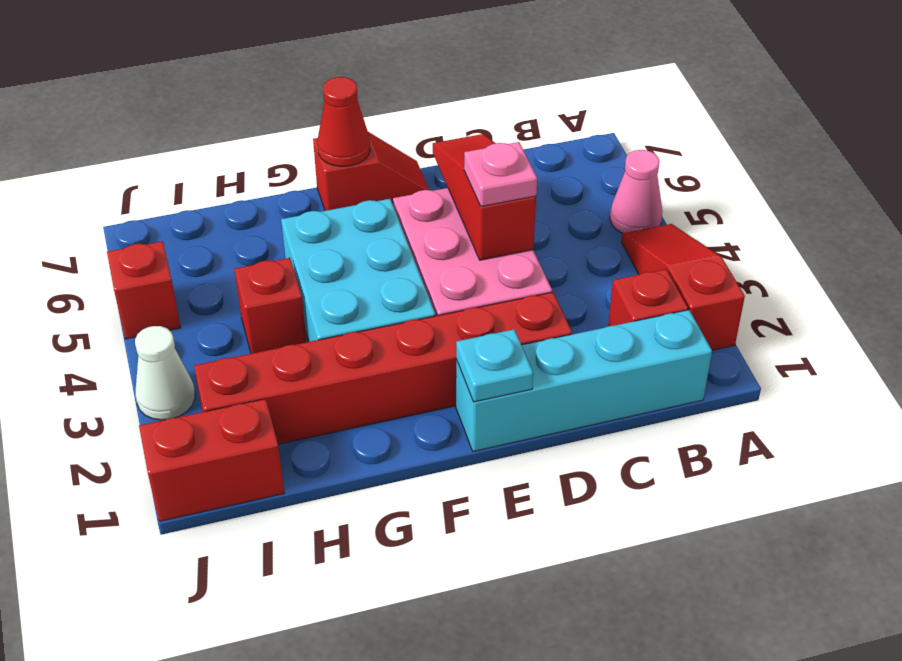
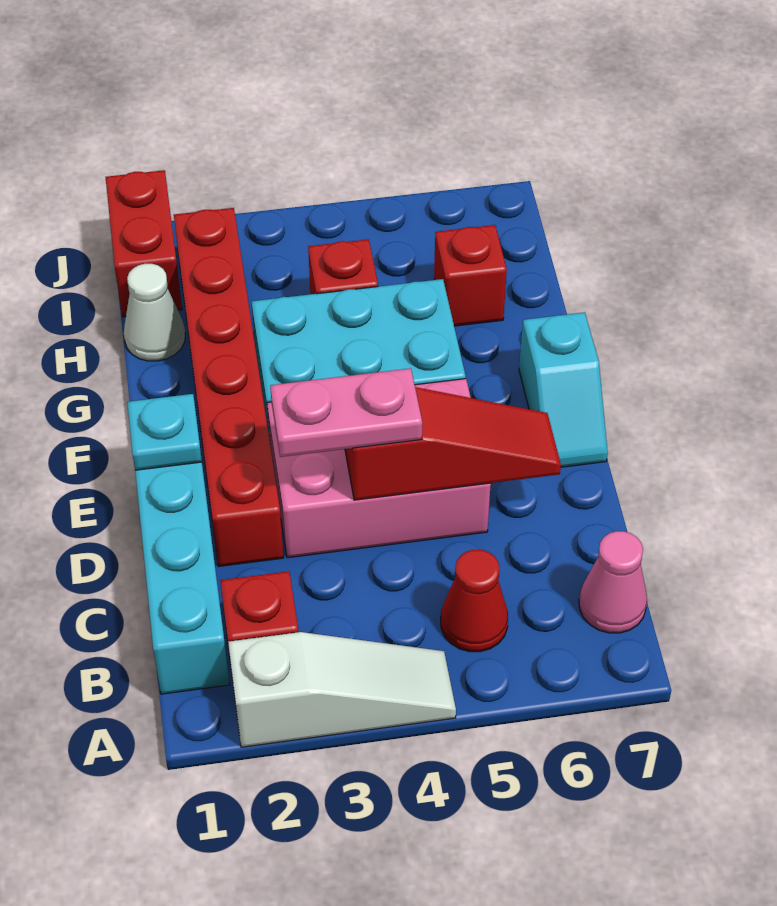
red slope A2:A4 level 1 top 2 -> white slope A2:A4 level 1 top 2
pink cone A5 level 1 -> pink cone B7 level 1
pink plate D4 level 3 -> pink plate D3:D4 level 3
red slope E7:F7 level 1 top F -> cyan slope E7:F7 level 1 top F
red cone F7 level 2 -> red cone B5 level 1
white cone J3 level 1 -> white cone H1 level 1
red brick J5 level 1 -> red brick H6 level 1

